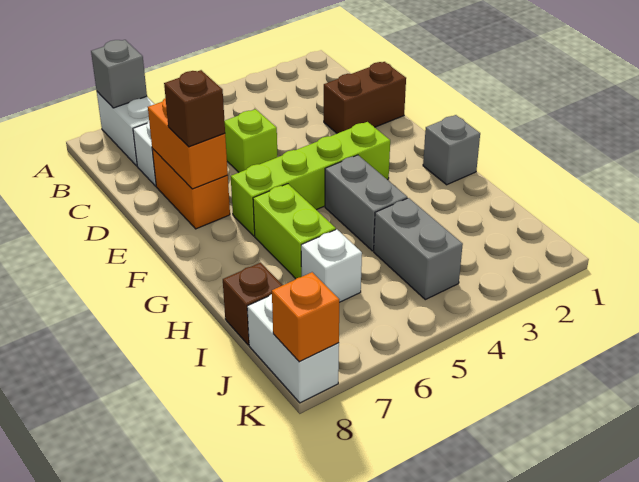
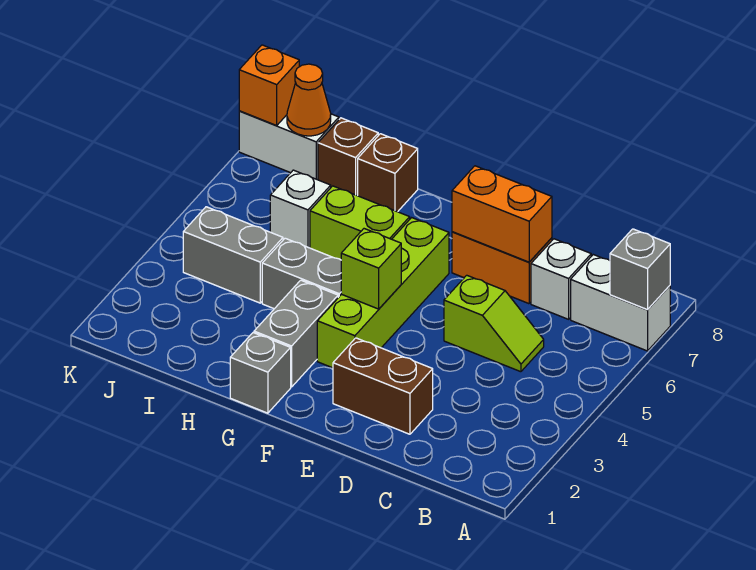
brown brick D1:D2 level 1 -> brown brick D2:E2 level 1
brown brick E7 level 3 -> brown brick H8 level 1
none -> lime brick F4 level 2
none -> grey brick G2:G3 level 1
none -> orange cone J8 level 2

